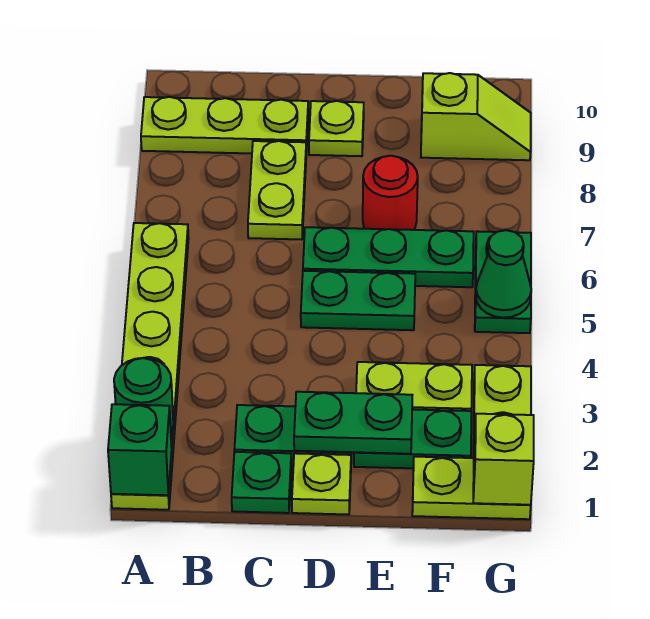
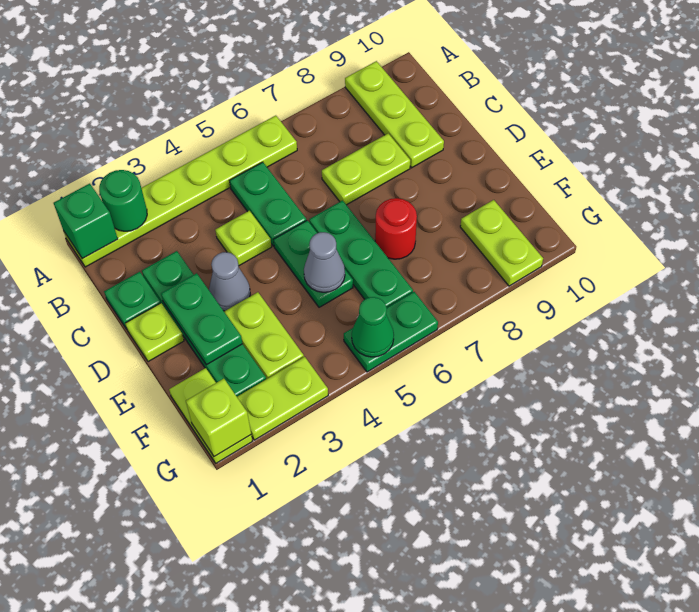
none -> green plate B5:C5 level 1
none -> grey cone D3 level 1
lime plate D9 level 1 -> lime plate C4 level 1
none -> grey cone E5 level 2
lime slope F9:G9 level 1 top F -> lime plate F9:G9 level 1

